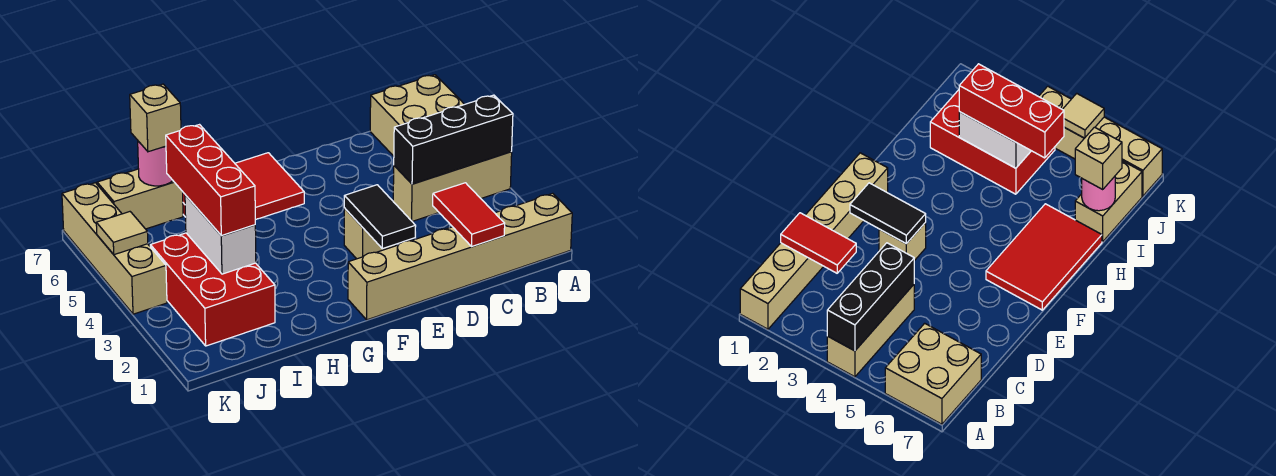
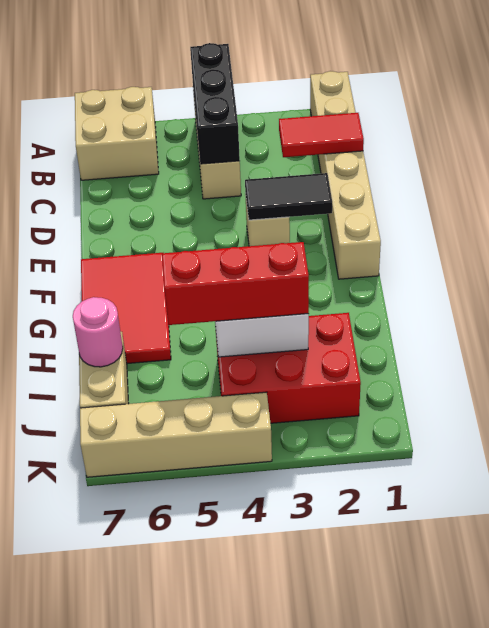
tan brick I7 level 3 -> none
tan tile K5 level 2 -> none

